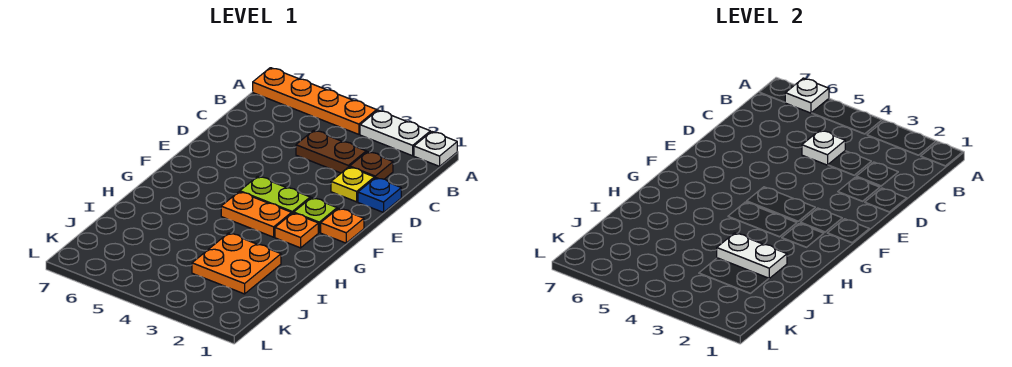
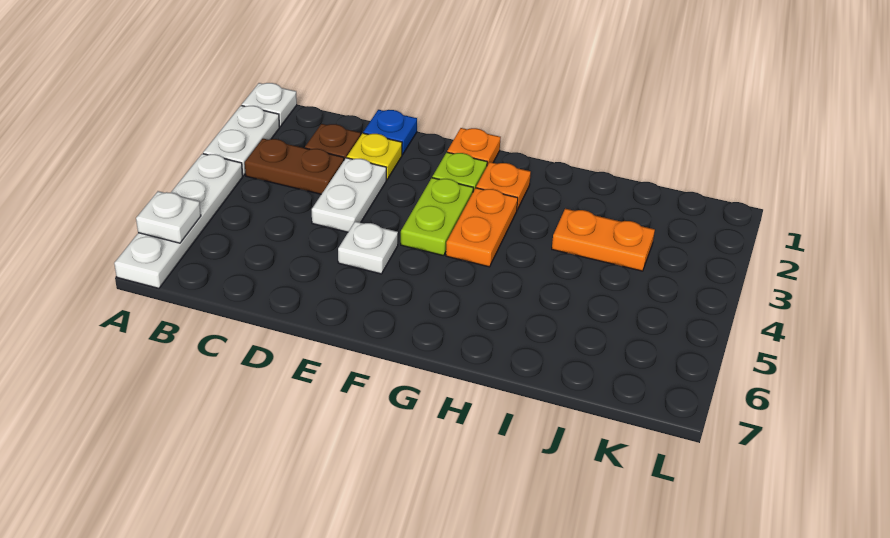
orange plate A4:A7 level 1 -> white plate A4:A7 level 1
brown plate C3:C4 level 1 -> brown plate B3:C3 level 1
white plate C4 level 2 -> white plate E5 level 1
orange plate I2:J3 level 1 -> orange plate I3:J3 level 1
white plate I2:I3 level 2 -> white plate D3:D4 level 1

